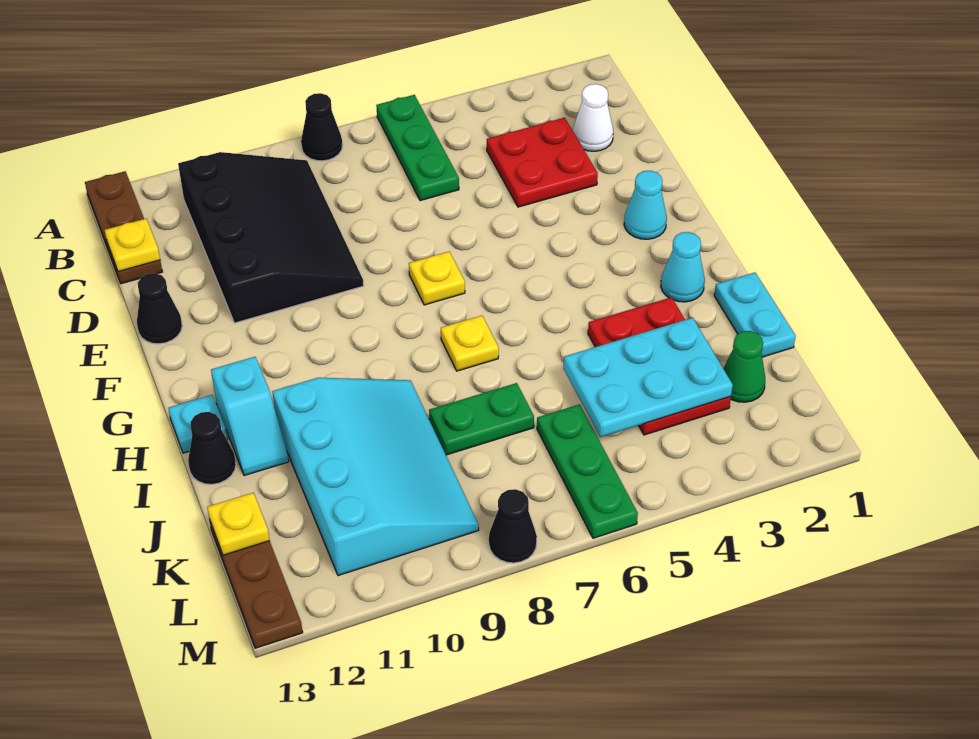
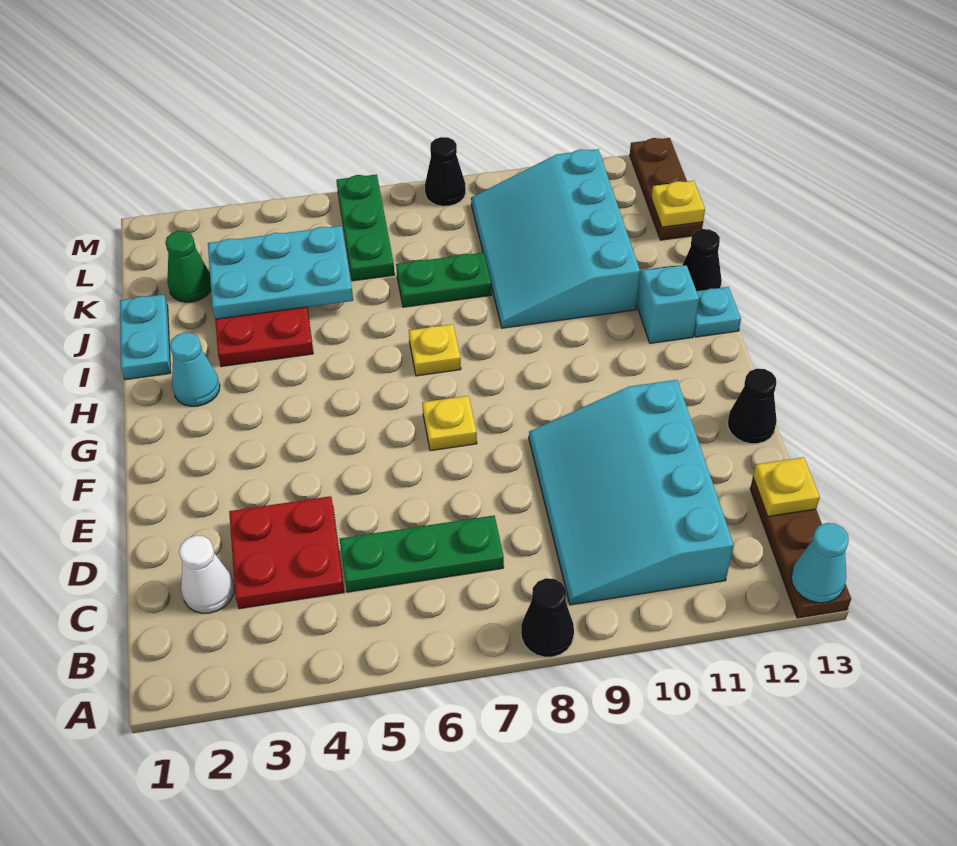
green plate A6:C6 level 1 -> green plate C5:C7 level 1
black slope B9:E11 level 1 top 11 -> cyan slope B9:E11 level 1 top 11
cyan cone F2 level 1 -> cyan cone A13 level 2

